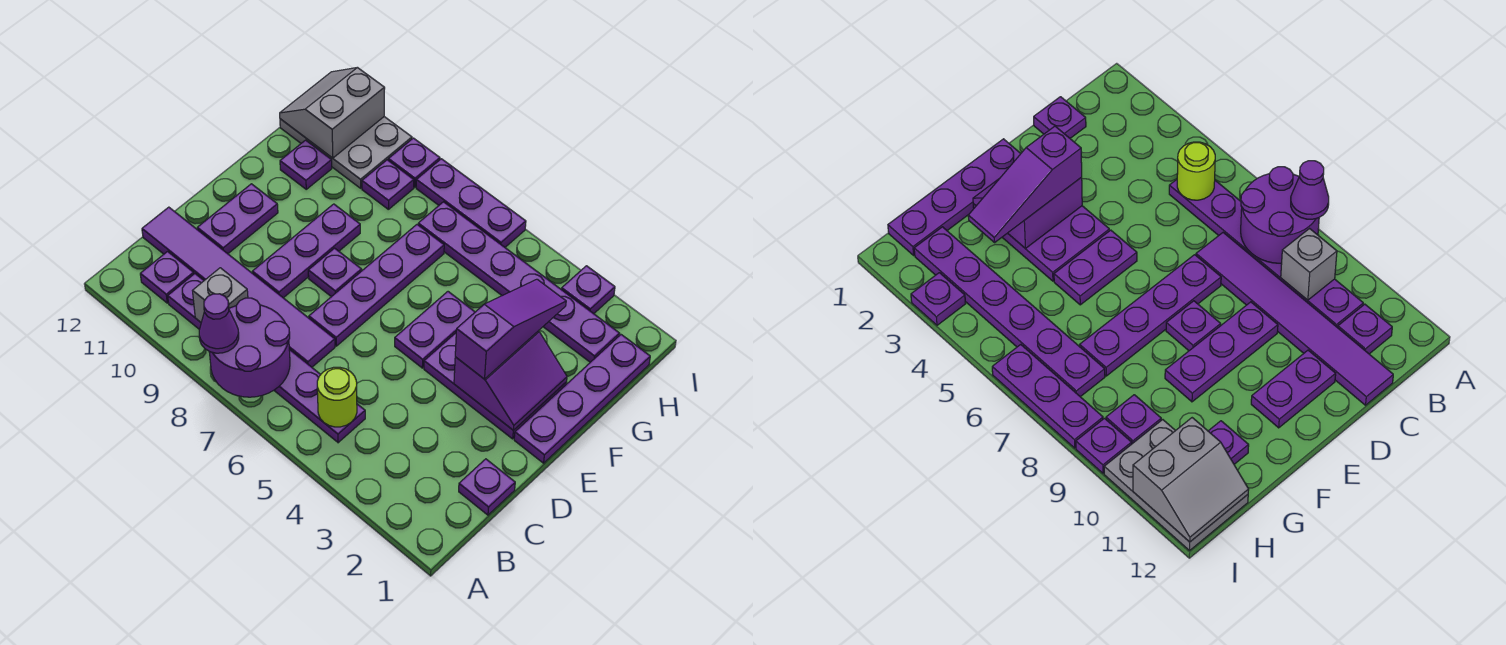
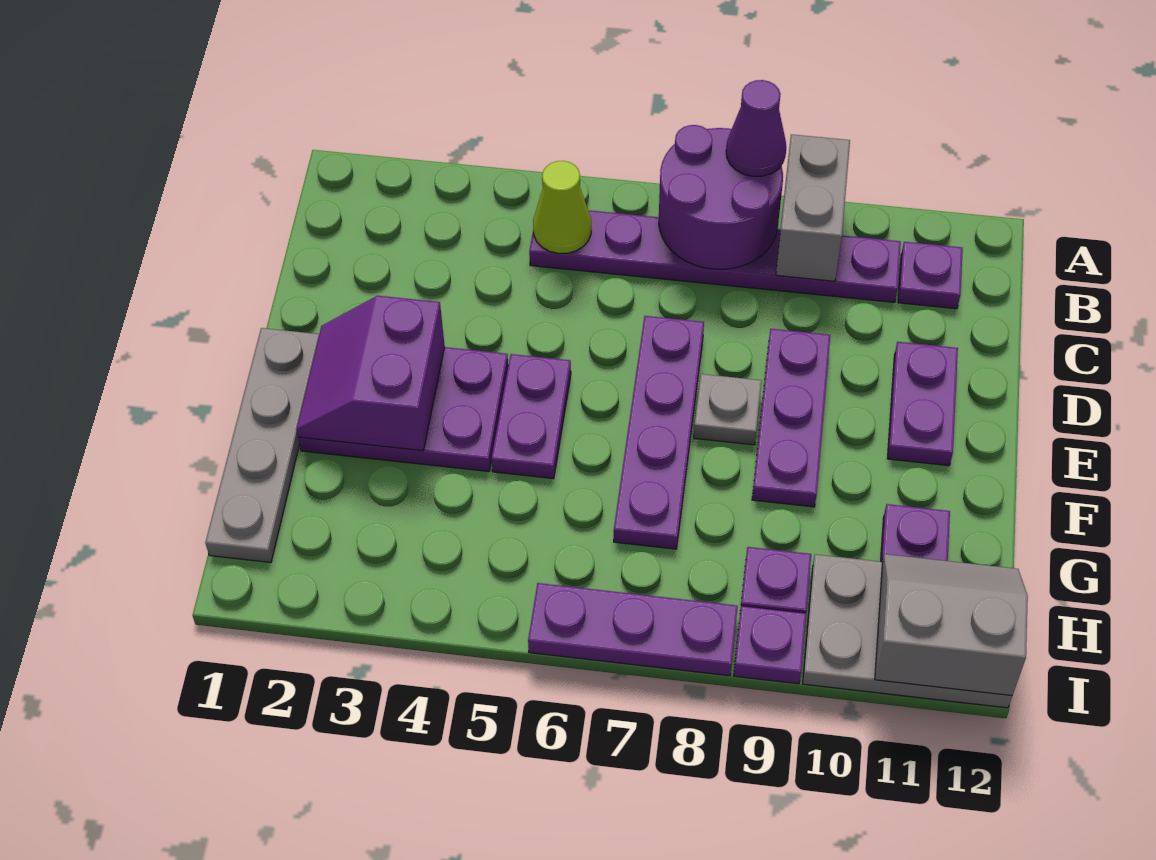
lime round brick B5 level 2 -> lime cone B5 level 2
grey brick B9 level 2 -> grey brick A9:B9 level 2
purple plate C1 level 1 -> none
purple tile C7:C12 level 1 -> none
purple plate E1:H1 level 1 -> grey plate E1:H1 level 1
purple slope E3:G3 level 3 top E -> none
purple plate E8 level 1 -> grey plate E8 level 1
purple plate H2:H7 level 1 -> none
grey slope H11:I12 level 2 top 11 -> grey slope H11:I12 level 2 top I
purple plate I3 level 1 -> none

